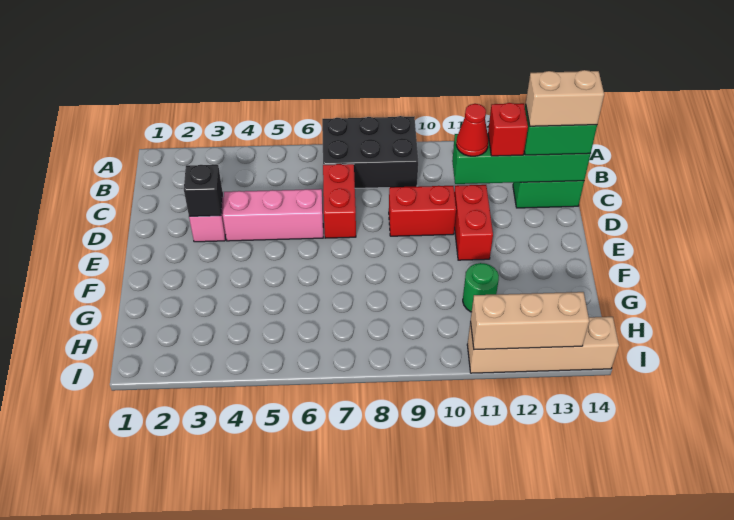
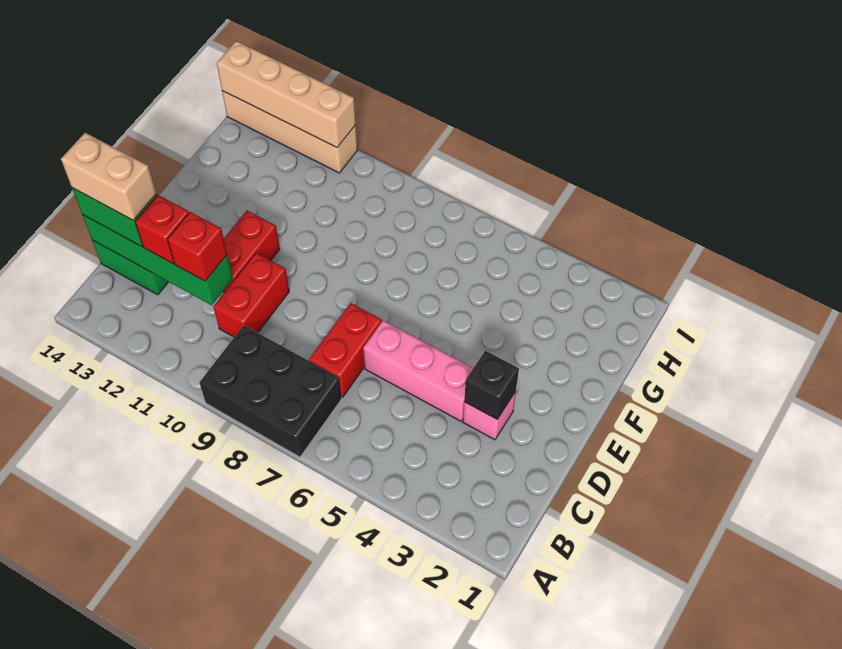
red cone C11 level 3 -> red brick C11 level 3
red brick D9:D10 level 1 -> red brick C10:D10 level 1
green round brick G11 level 1 -> none
tan brick I11:I13 level 2 -> tan brick I11:I14 level 2

